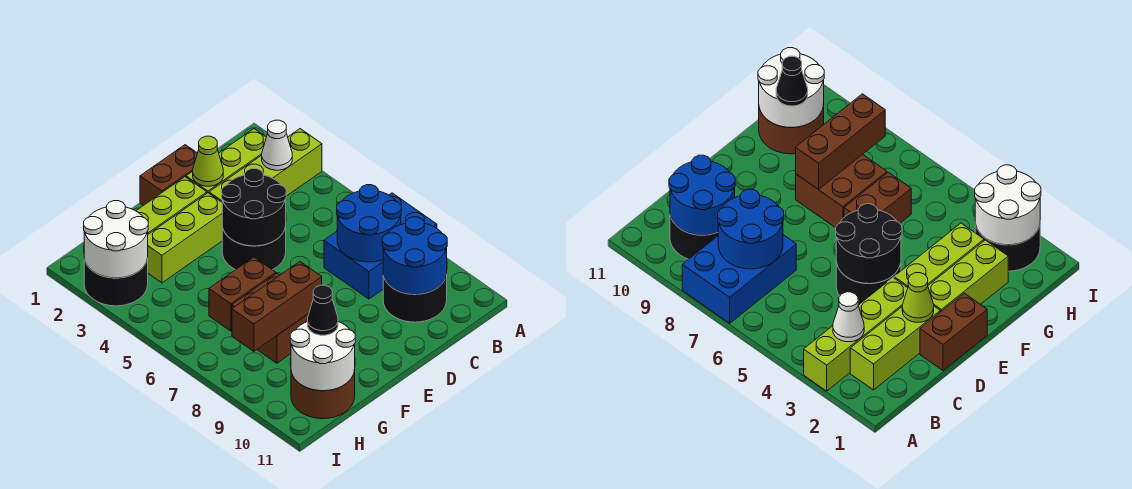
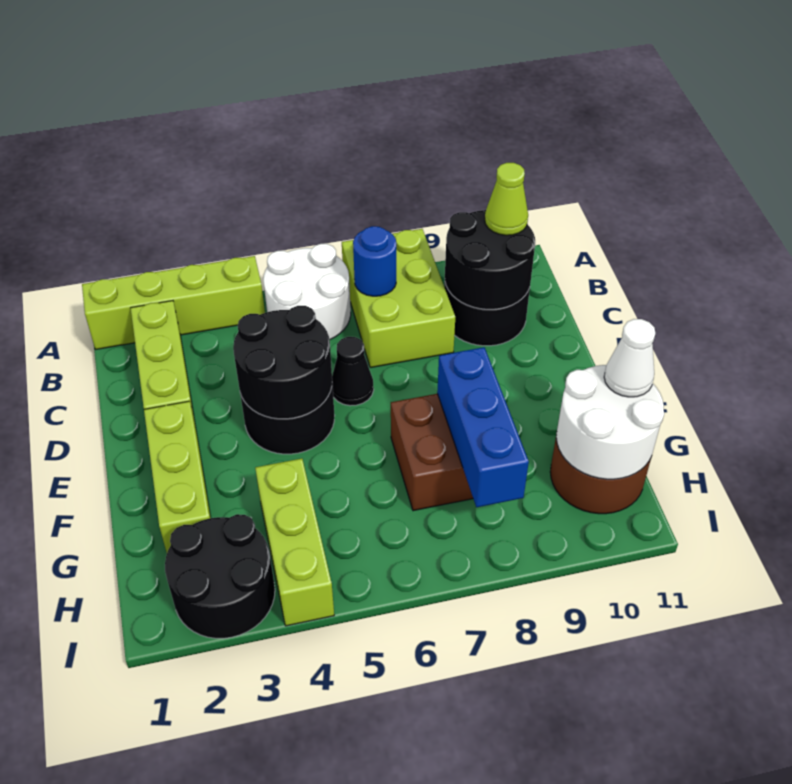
lime brick A3:D3 level 1 -> lime brick A1:A4 level 1
blue brick A7:C8 level 1 -> lime brick A7:C8 level 1
white cone B3 level 2 -> white cone G11 level 3
blue round brick B7:C8 level 2 -> blue round brick B7 level 2
blue round brick B9:C10 level 2 -> black round brick B9:C10 level 2
brown brick D1:E1 level 1 -> none
lime cone D2 level 2 -> lime cone B10 level 3
lime brick E3:G3 level 1 -> lime brick G4:I4 level 1
brown brick F6:G6 level 1 -> none
brown brick F8:H8 level 2 -> blue brick F8:H8 level 2
black cone G10 level 3 -> black cone D6 level 1
white round brick H2:I3 level 2 -> white round brick A5:B6 level 1

